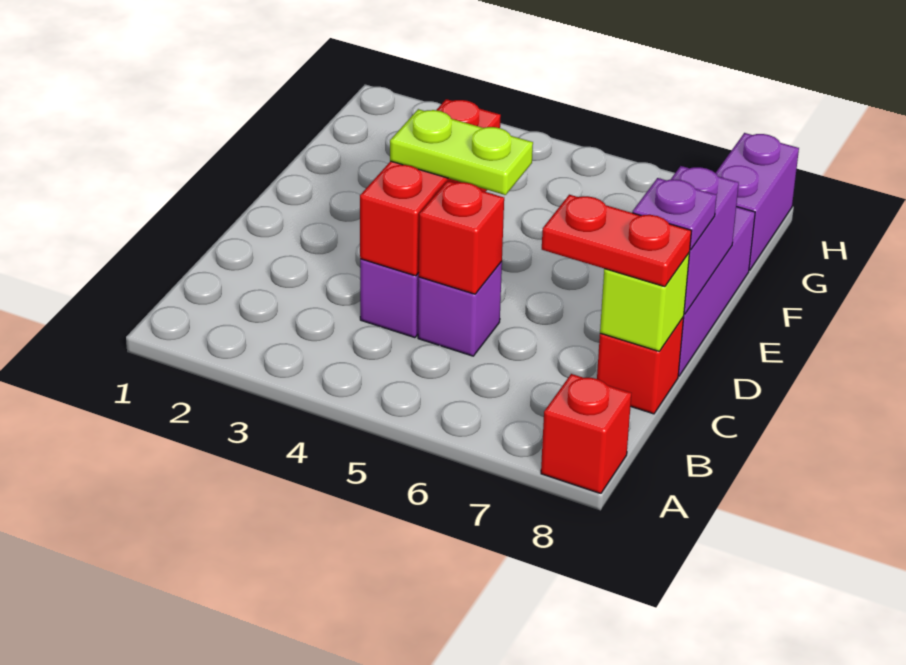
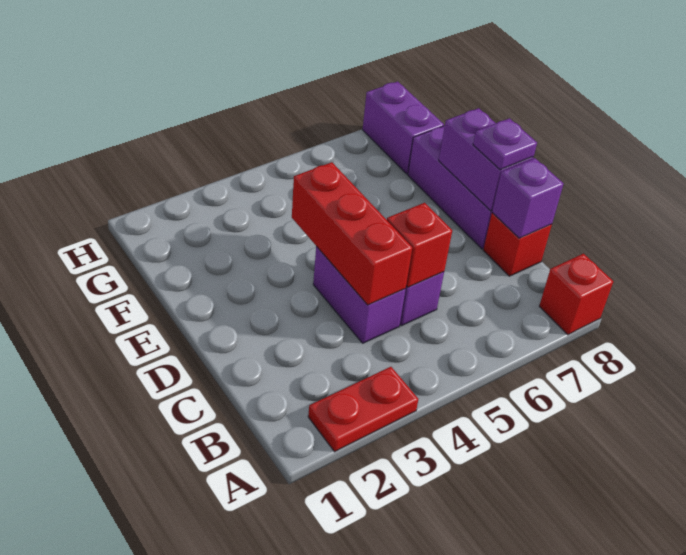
red plate C7:C8 level 3 -> red plate A2:A3 level 1
lime brick C8 level 2 -> purple brick C8 level 2
lime plate D4:D5 level 3 -> none

